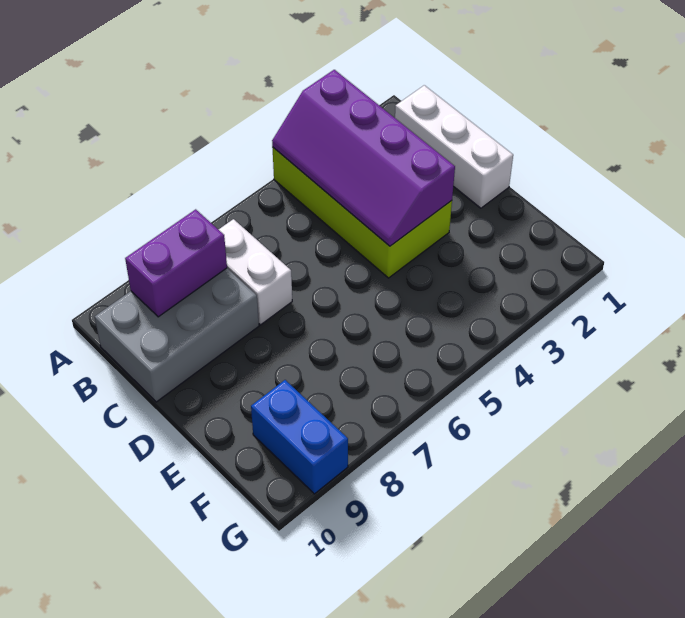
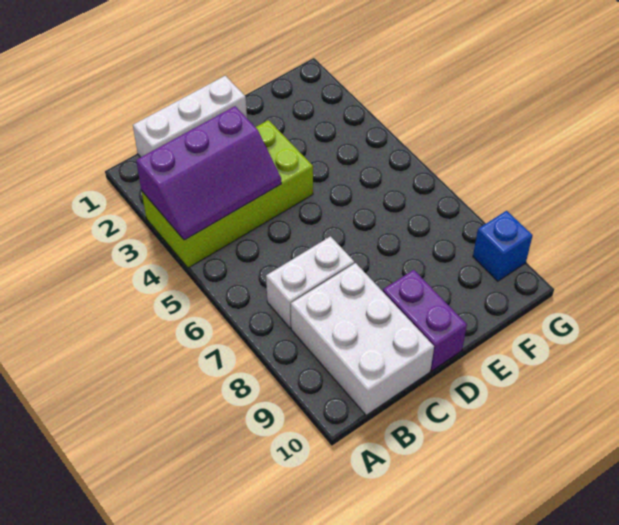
purple slope A3:D4 level 2 top 3 -> purple slope A3:C4 level 2 top 3
grey brick B8:C10 level 1 -> white brick B8:C10 level 1
purple brick B8:B9 level 2 -> purple brick D9:D10 level 1
blue brick F9:G9 level 1 -> blue brick G9 level 1

